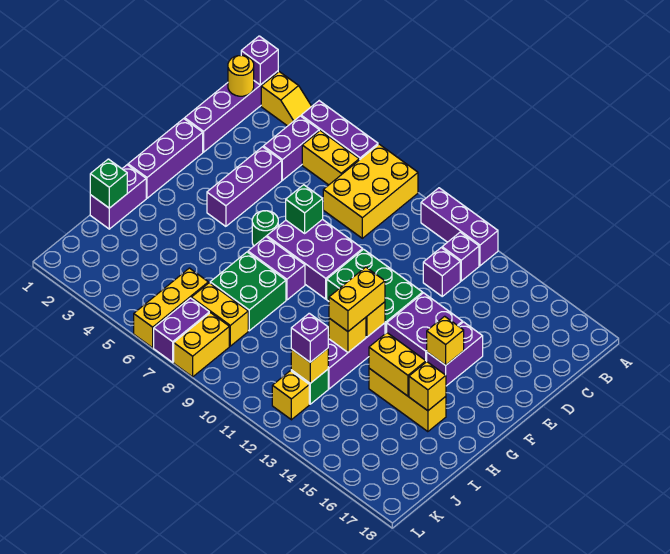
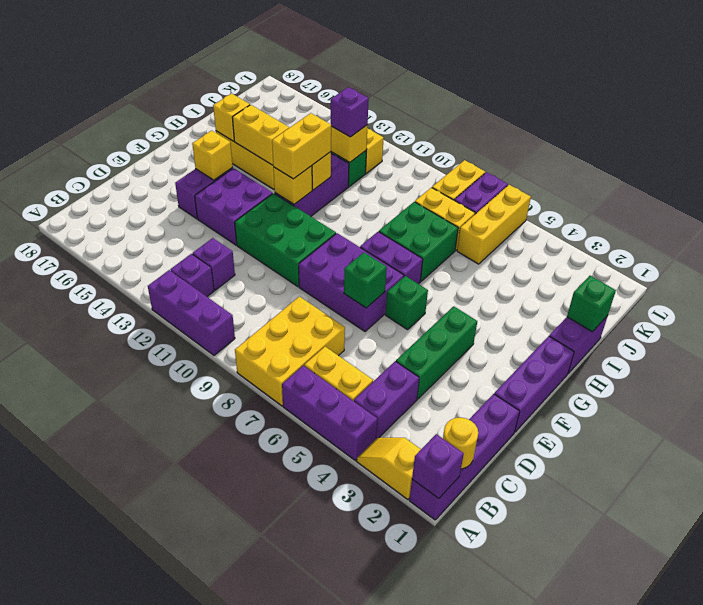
purple brick D4:F4 level 1 -> green brick D4:F4 level 1
green round brick F6 level 1 -> green brick F6 level 1

